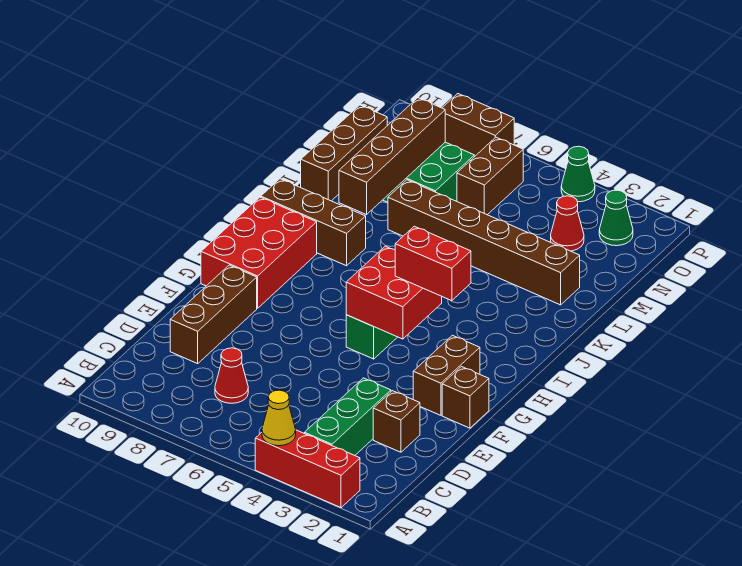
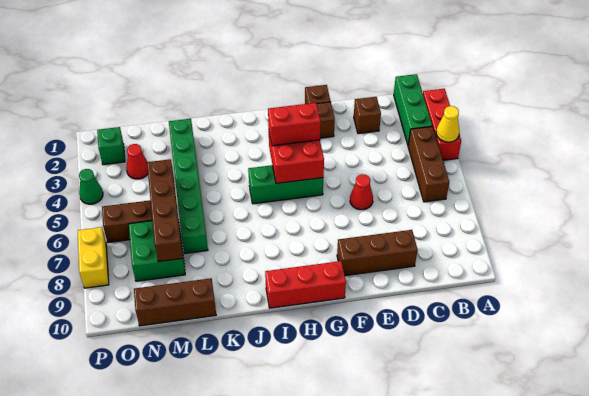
green brick B3:D3 level 1 -> green brick B1:B3 level 1
red cone C7 level 1 -> red cone E6 level 1
red brick G9:I10 level 1 -> red brick G10:I10 level 1
red brick H3:H4 level 3 -> red brick G4:H4 level 3
brown brick J8:J10 level 1 -> brown brick B4:B6 level 1
brown brick K8:N8 level 2 -> brown brick M5:M8 level 2
brown brick L2:L7 level 1 -> green brick L2:L7 level 1
green cone O2 level 1 -> green brick O2 level 1
brown brick P7:P8 level 1 -> yellow brick P7:P8 level 1

